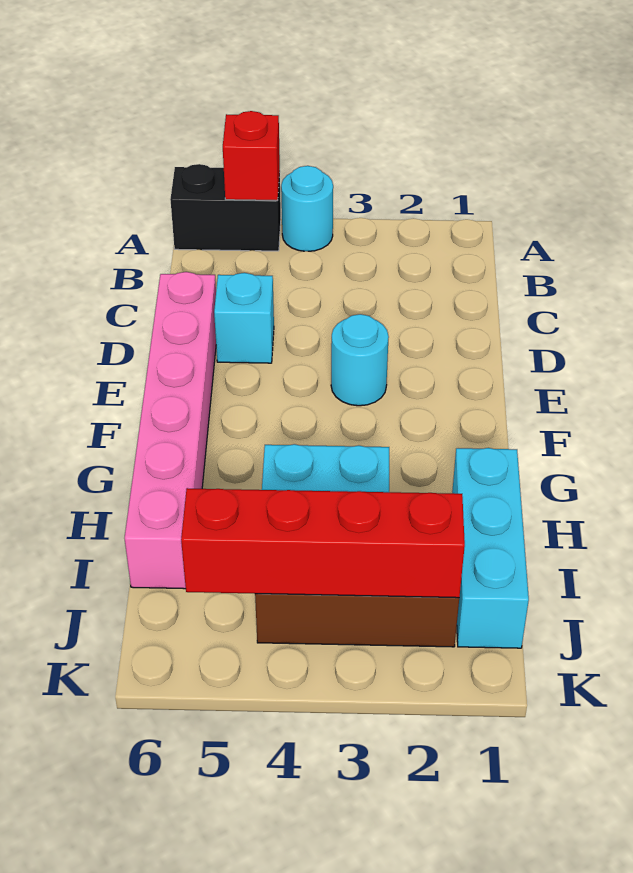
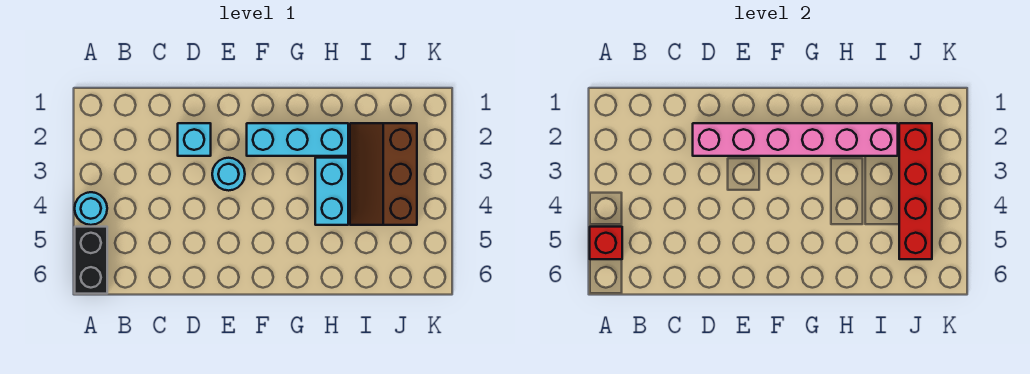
cyan brick D5 level 1 -> cyan brick D2 level 1
pink brick D6:I6 level 1 -> pink brick D2:I2 level 2
cyan brick H1:J1 level 1 -> cyan brick F2:H2 level 1

